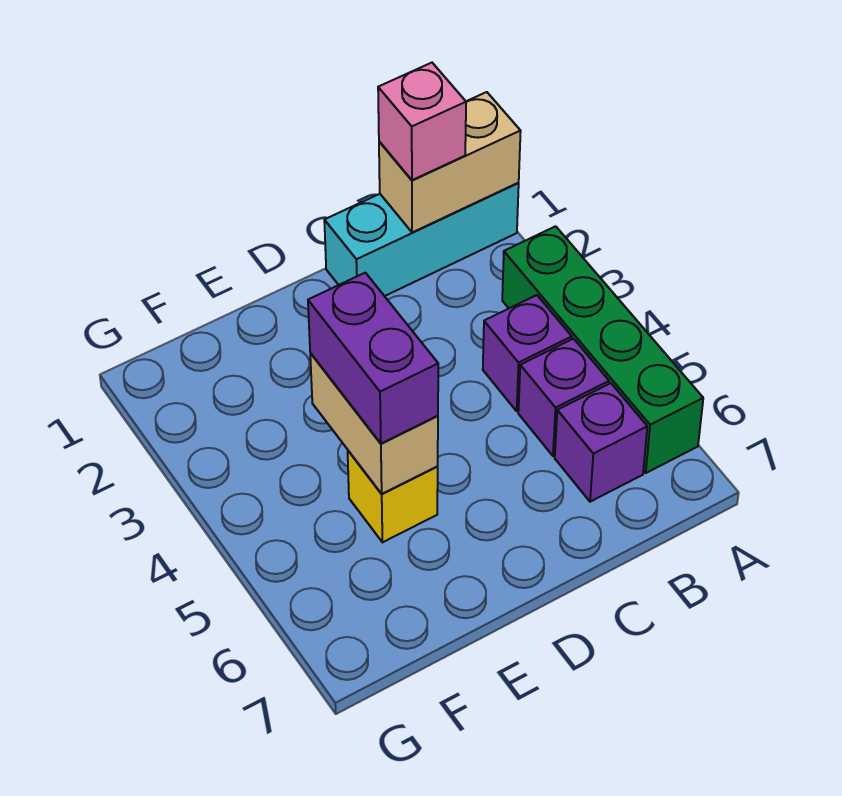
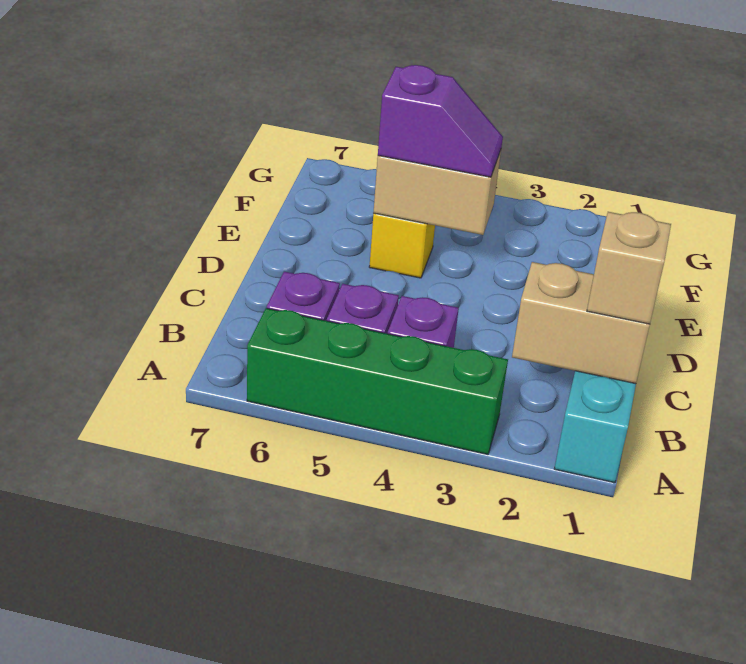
tan brick A1:B1 level 2 -> tan brick B1:B2 level 2
pink brick B1 level 3 -> tan brick B1 level 3
purple brick E4:E5 level 3 -> purple slope E4:E5 level 3 top 5

